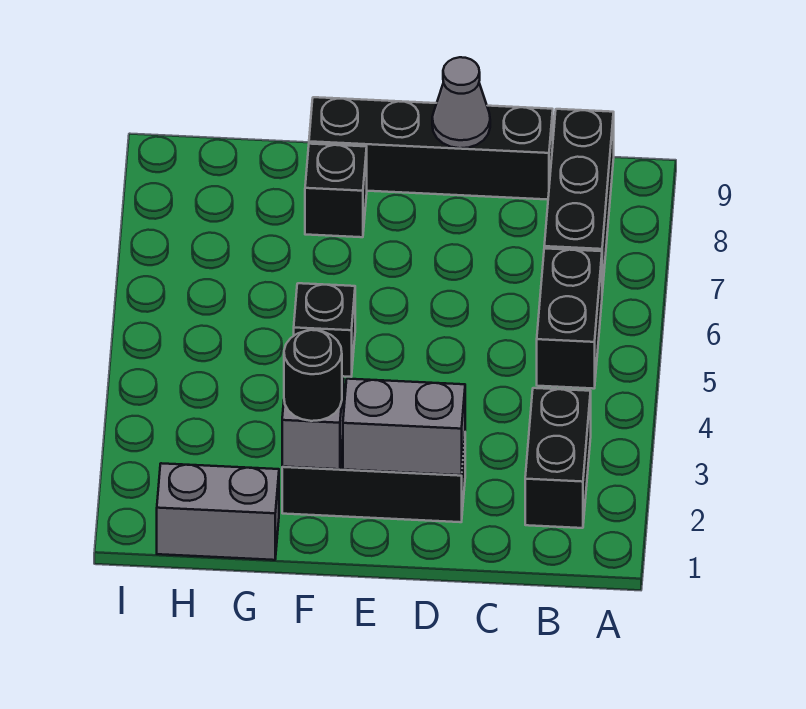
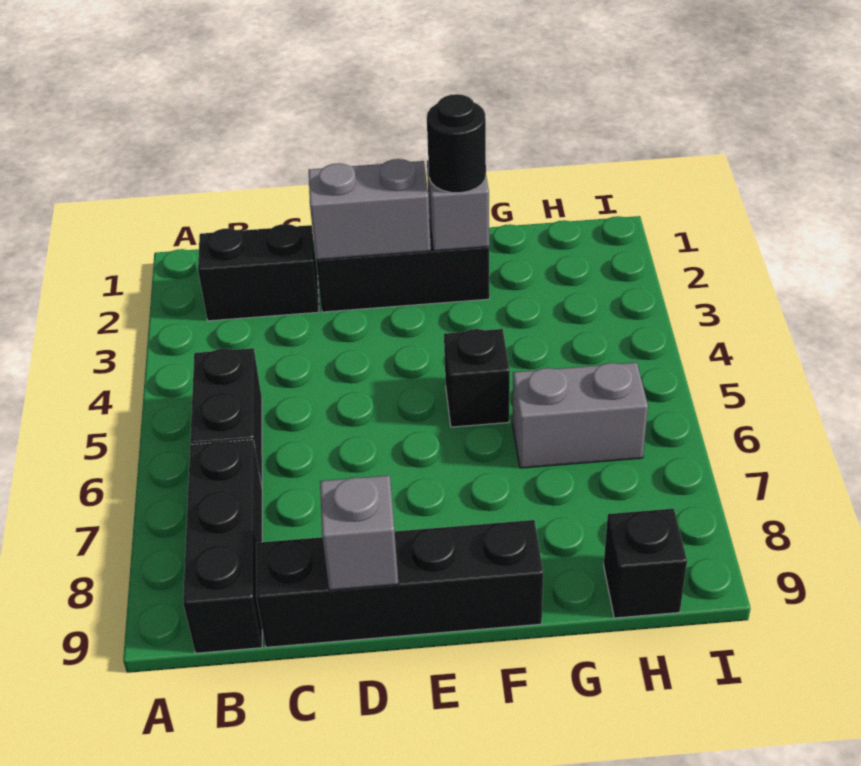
black brick B2:B3 level 1 -> black brick B2:C2 level 1
grey cone D9 level 2 -> grey brick D9 level 2
black brick F8 level 1 -> black brick H9 level 1
grey brick G1:H1 level 1 -> grey brick G6:H6 level 1

